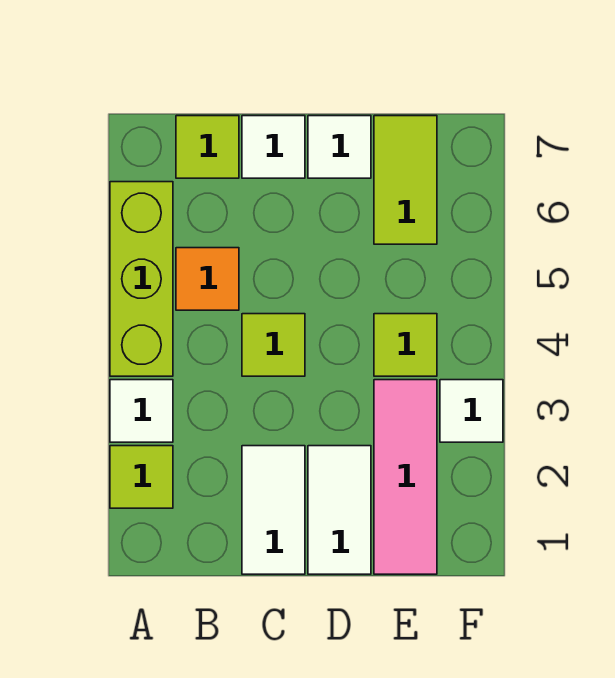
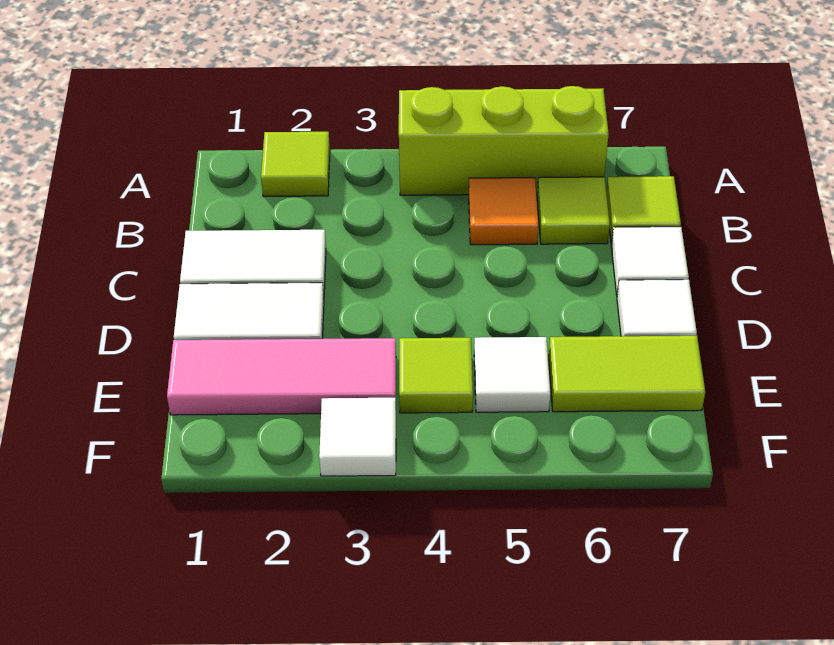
white tile A3 level 1 -> white tile E5 level 1
lime tile C4 level 1 -> lime tile B6 level 1

